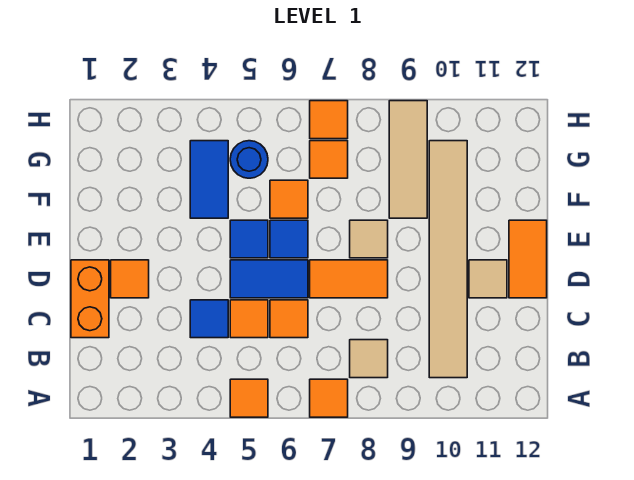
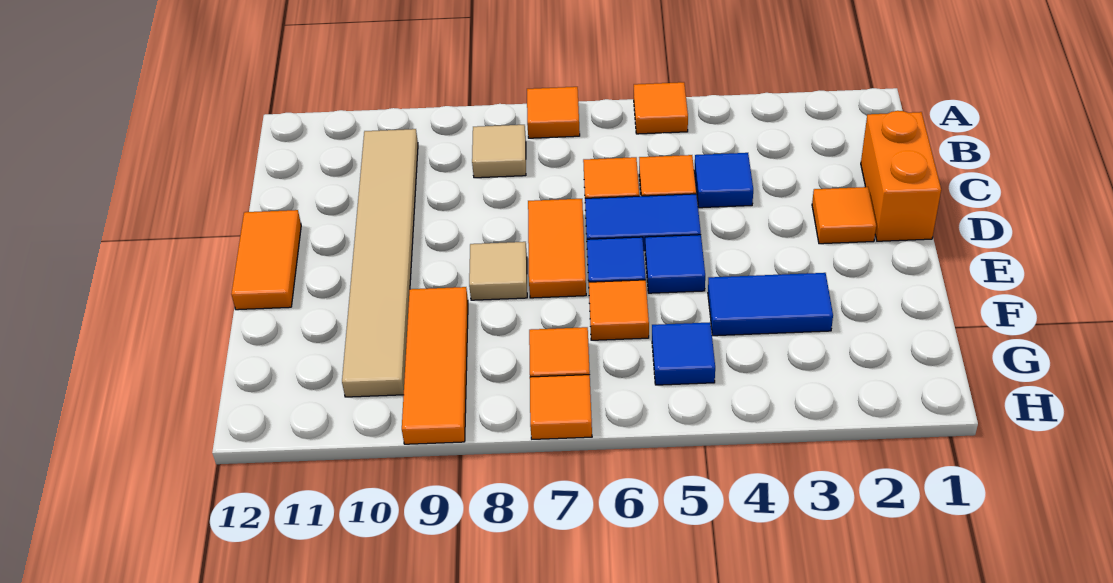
orange tile D7:D8 level 1 -> orange tile D7:E7 level 1
tan tile D11 level 1 -> none
blue tile F4:G4 level 1 -> blue tile F3:F4 level 1
tan tile F9:H9 level 1 -> orange tile F9:H9 level 1
blue round brick G5 level 1 -> blue tile G5 level 1

